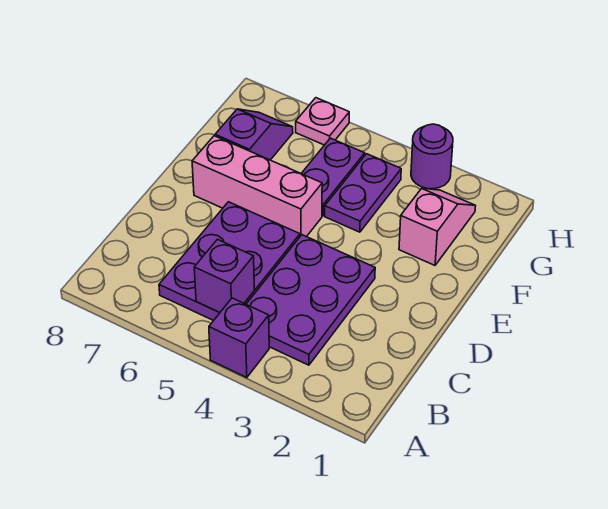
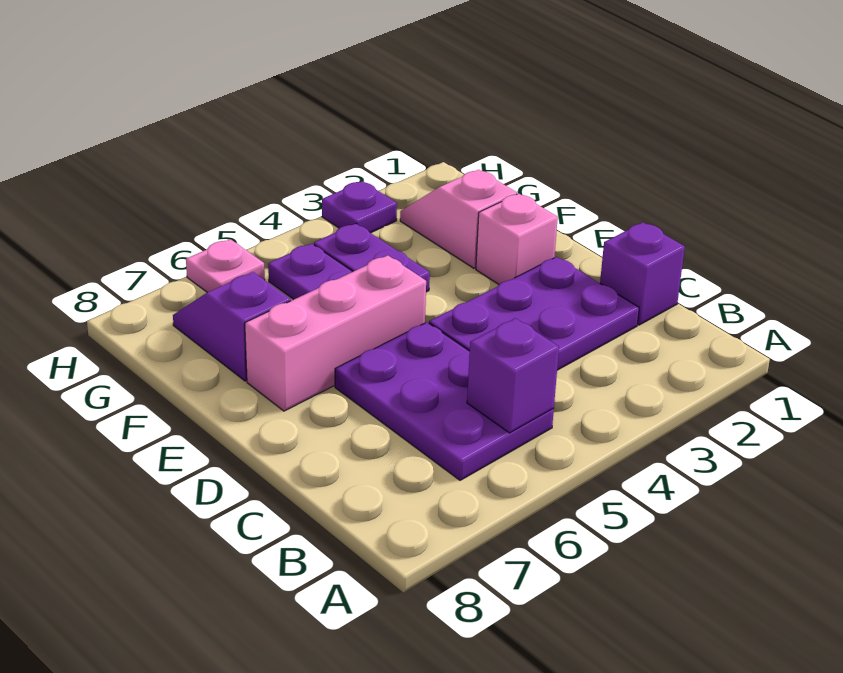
purple brick A4 level 1 -> purple brick C1 level 1
purple plate B3:D4 level 1 -> purple plate C2:D4 level 1
none -> pink brick E2 level 1
purple round brick H3 level 1 -> purple plate H3 level 1

